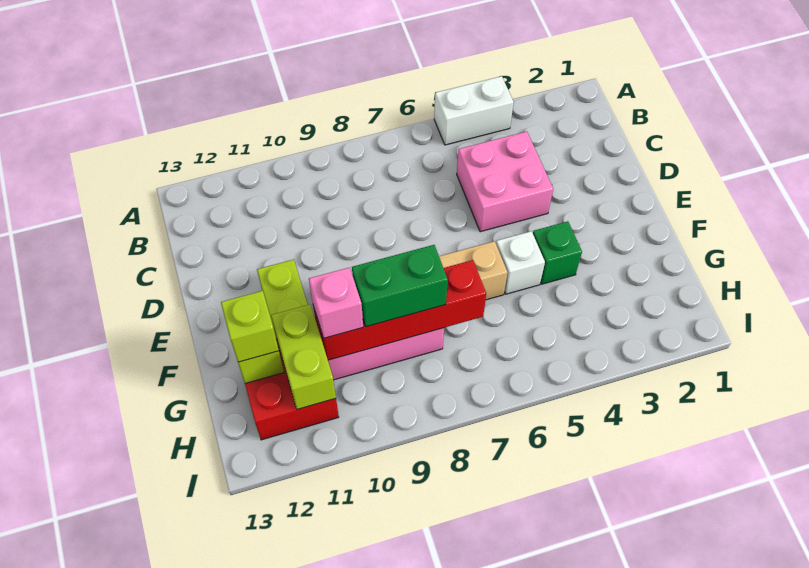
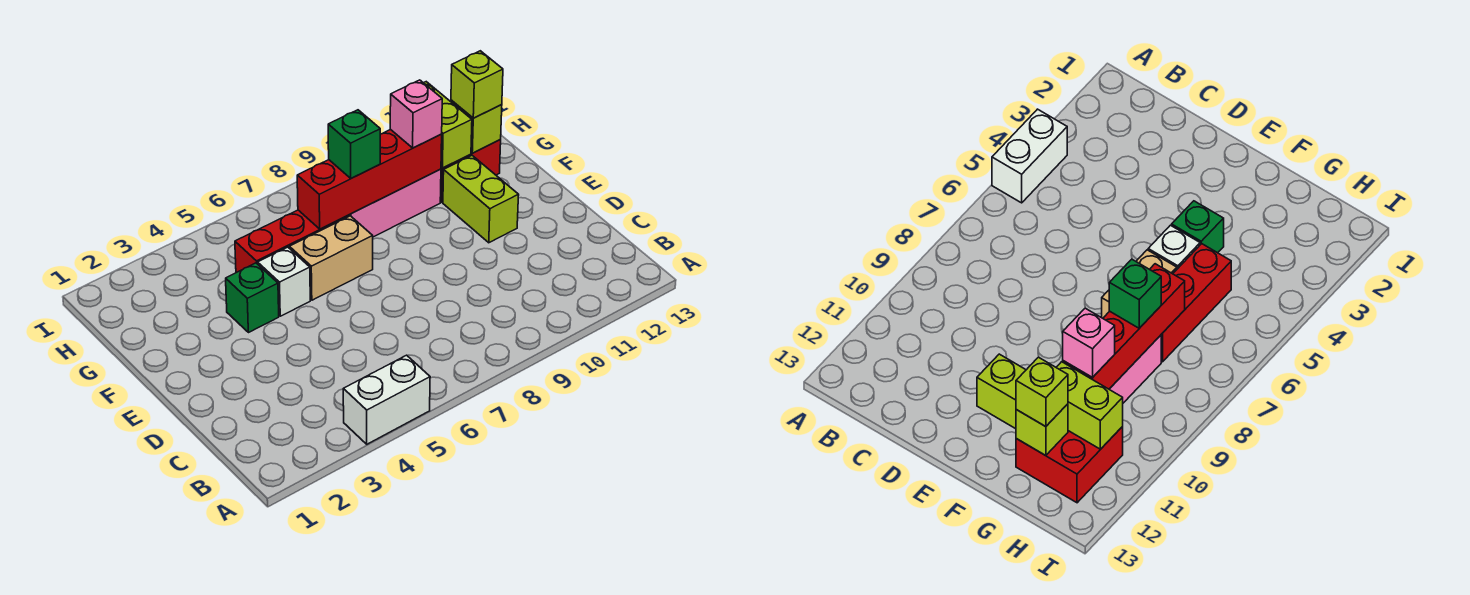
pink brick C4:D5 level 1 -> none
none -> red brick G5:G7 level 1
green brick G8:G9 level 3 -> green brick G8 level 3

